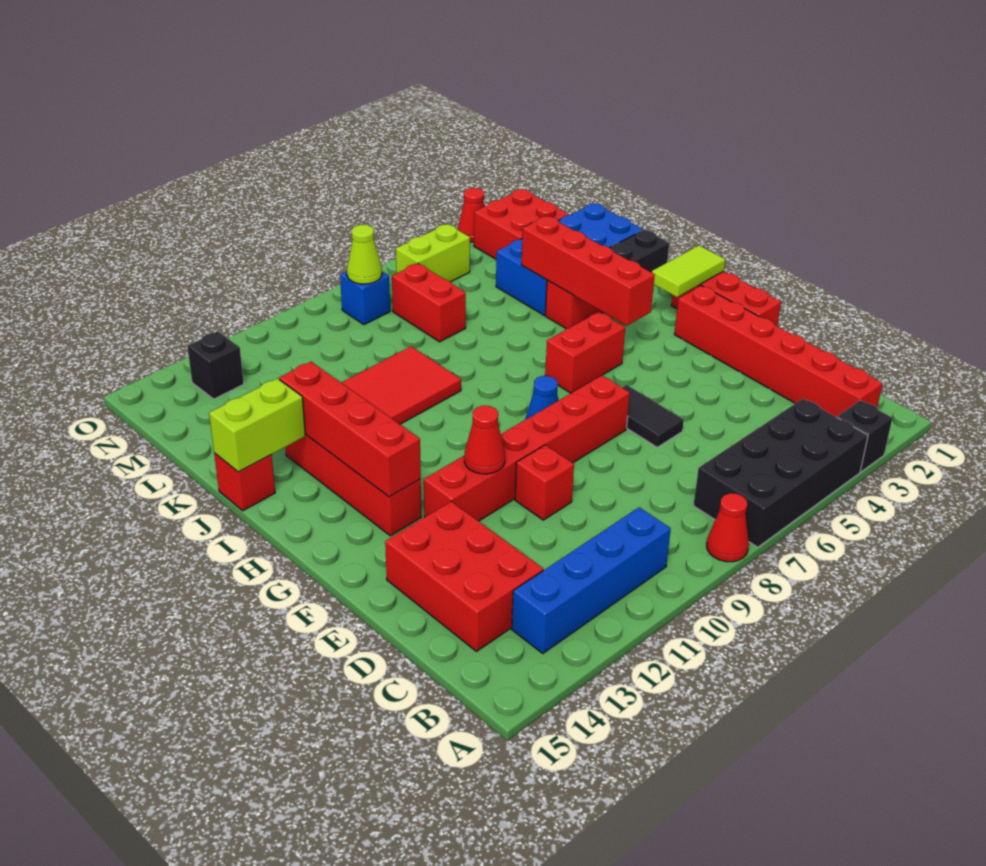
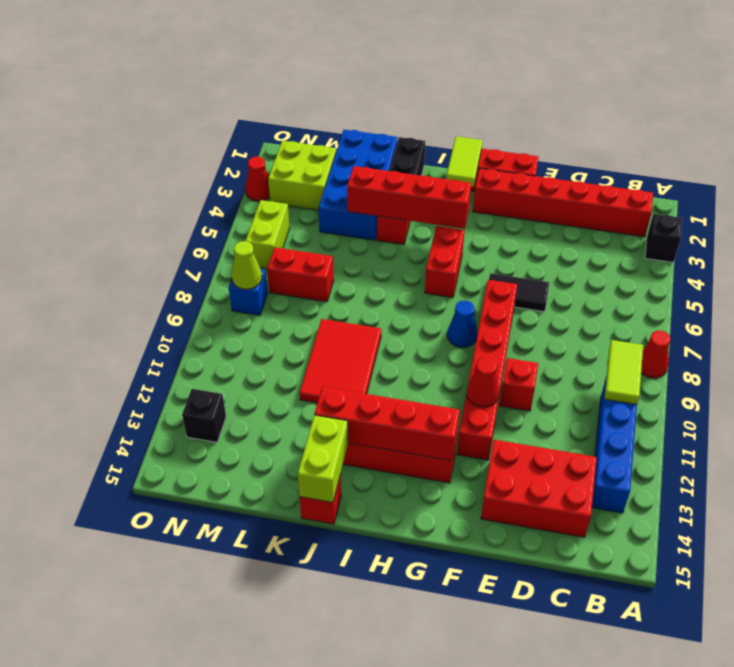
black brick A4:B7 level 1 -> none
none -> lime tile B9:B10 level 2
red brick M2:N3 level 1 -> lime brick M2:N3 level 1

